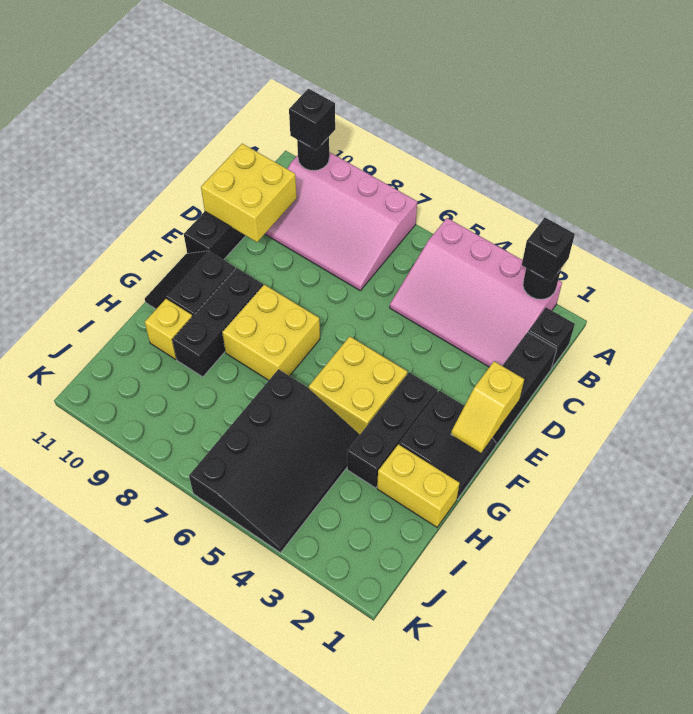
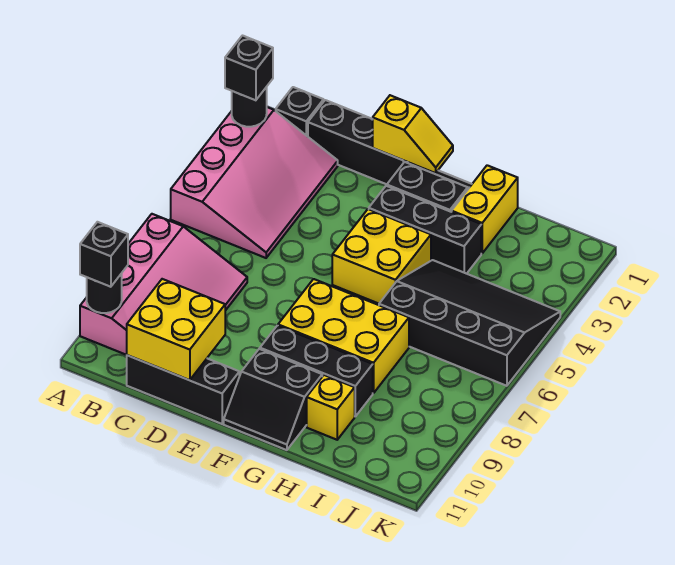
yellow brick F7:G8 level 1 -> yellow brick F7:H8 level 1

